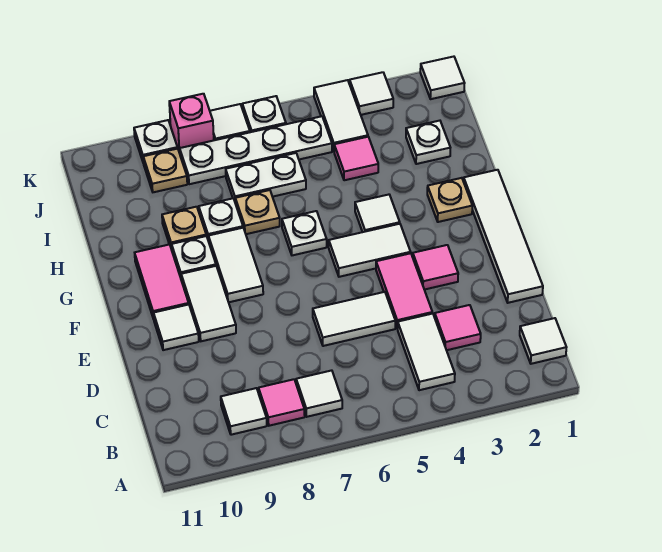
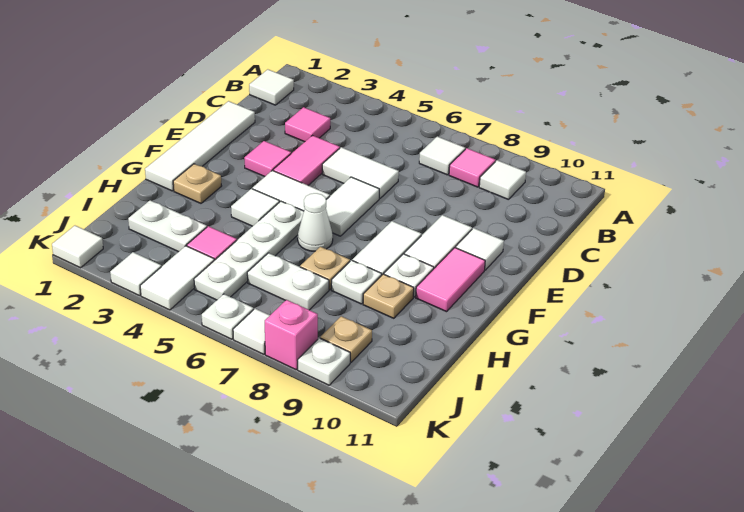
white tile B4:C4 level 1 -> white tile E6:F6 level 1
white plate G6 level 1 -> white cone G6 level 1
white plate I2 level 1 -> white plate I2:I3 level 1
white plate J5:J8 level 1 -> white plate G5:J5 level 1

